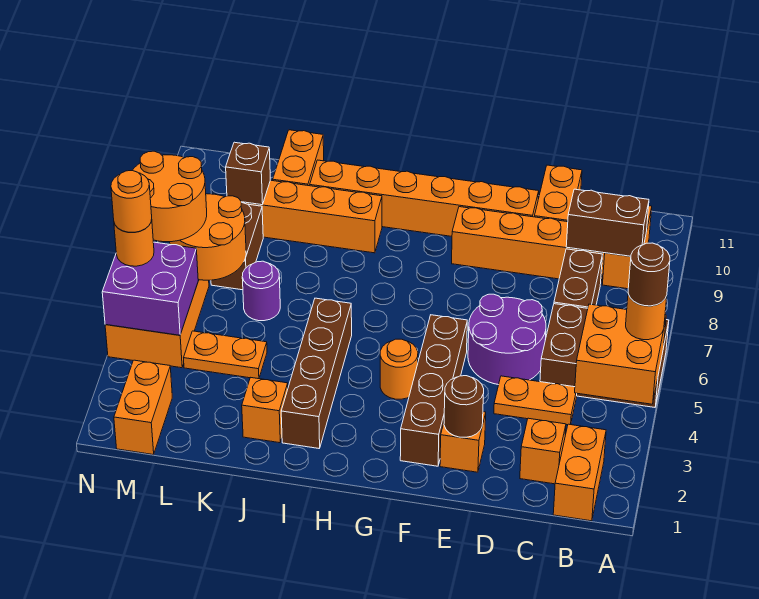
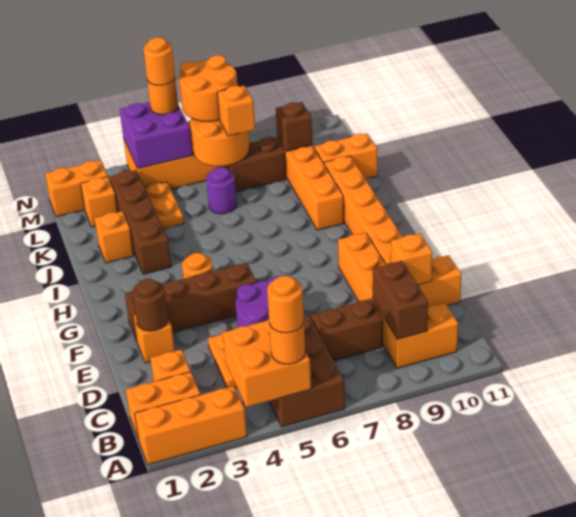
none -> orange brick A1:A3 level 1
brown round brick A5 level 4 -> orange round brick A5 level 4
none -> orange brick D10 level 2
brown brick I2:I5 level 1 -> brown brick I3:L3 level 1
none -> orange brick L2 level 1
none -> orange brick L7 level 3

